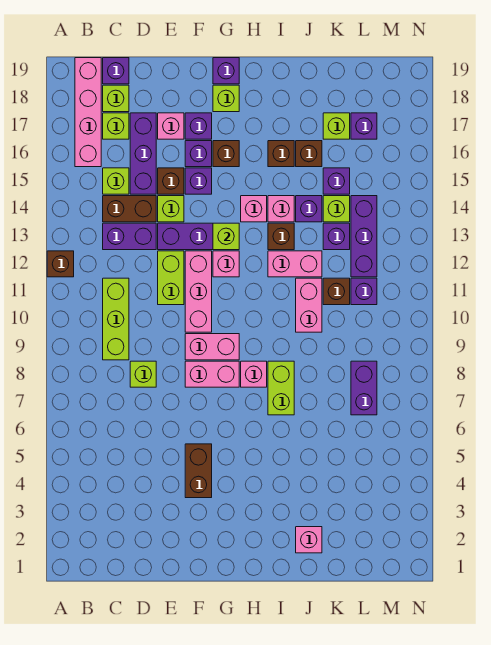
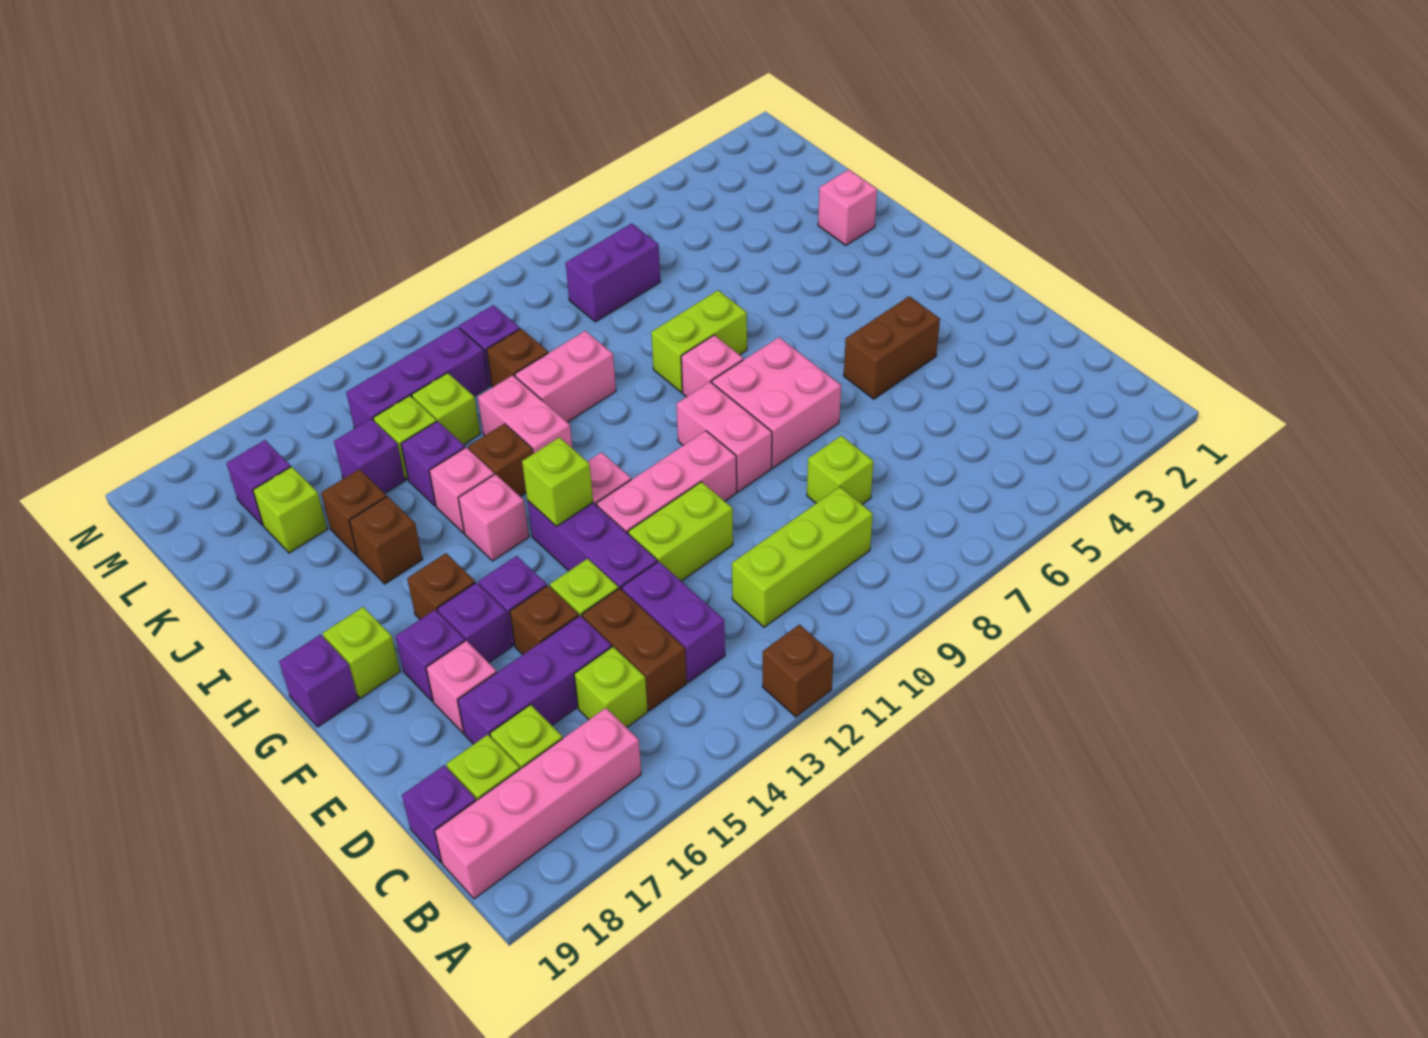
pink brick F8:G8 level 1 -> pink brick F7:G8 level 1
purple brick K13 level 1 -> lime brick K13 level 1

